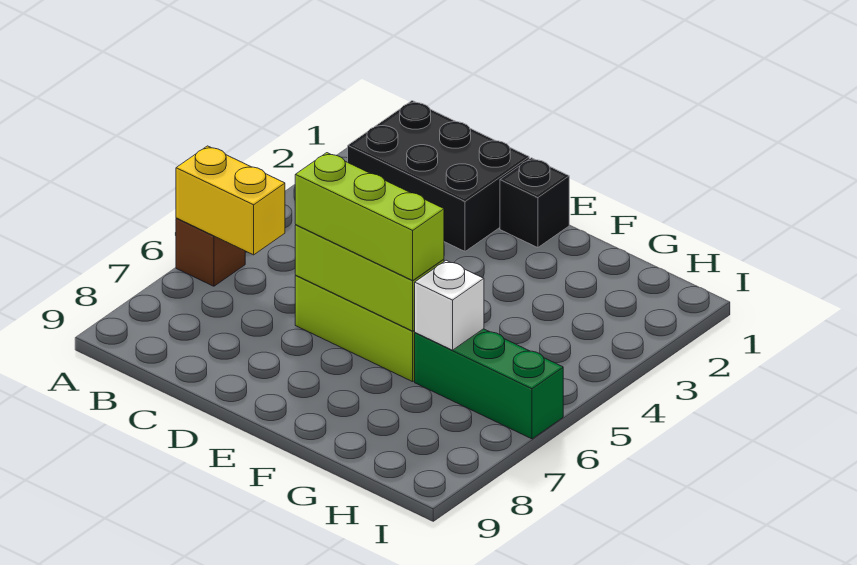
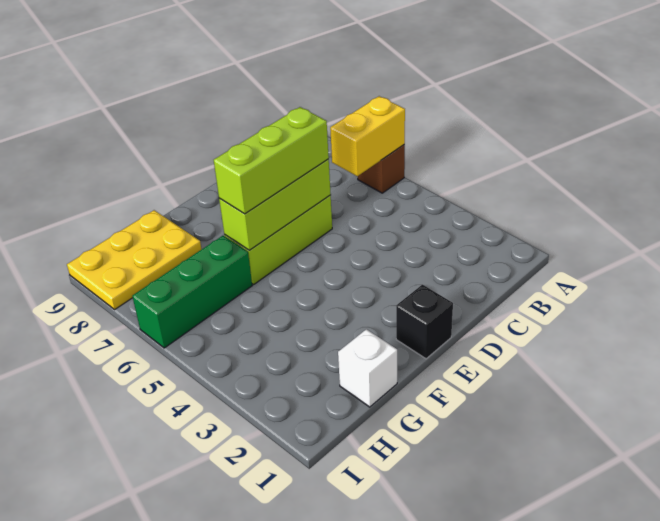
black brick B1:D2 level 1 -> none
white brick G6 level 2 -> white brick G1 level 1
none -> yellow plate G8:I9 level 1

